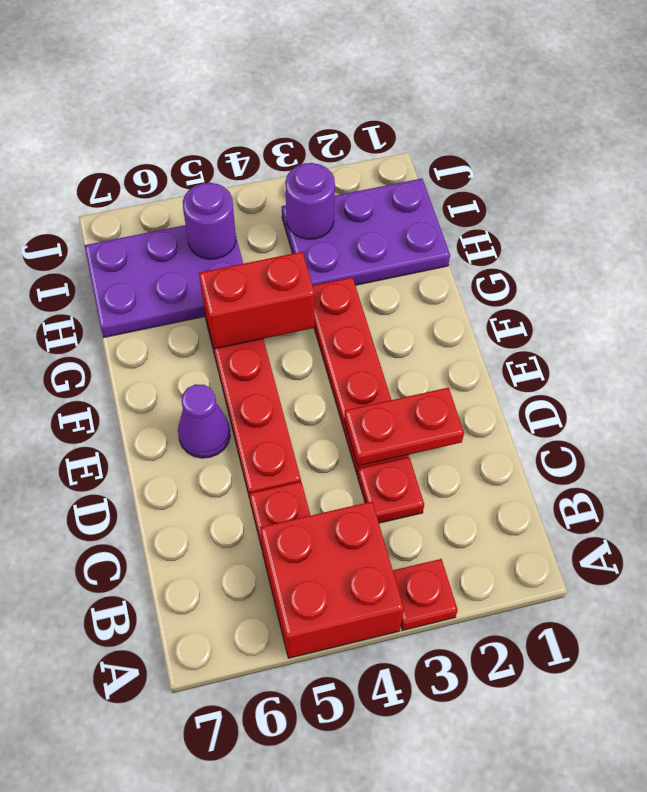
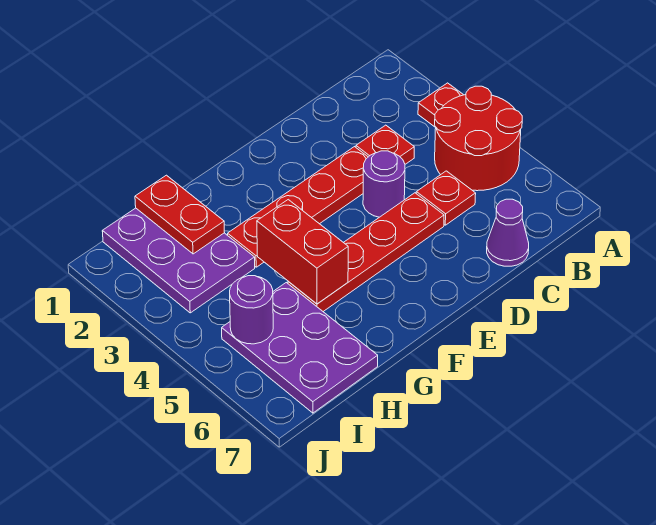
red brick A4:B5 level 1 -> red round brick A4:B5 level 1
red plate D2:D3 level 2 -> red plate H1:H2 level 2
purple cone E6 level 1 -> purple cone C7 level 1
purple round brick I3 level 2 -> purple round brick D4 level 1

